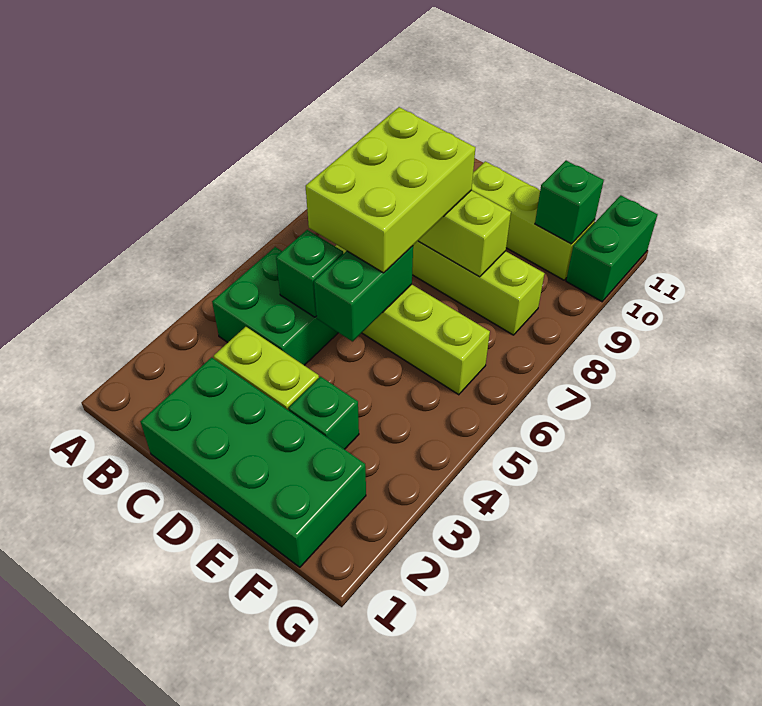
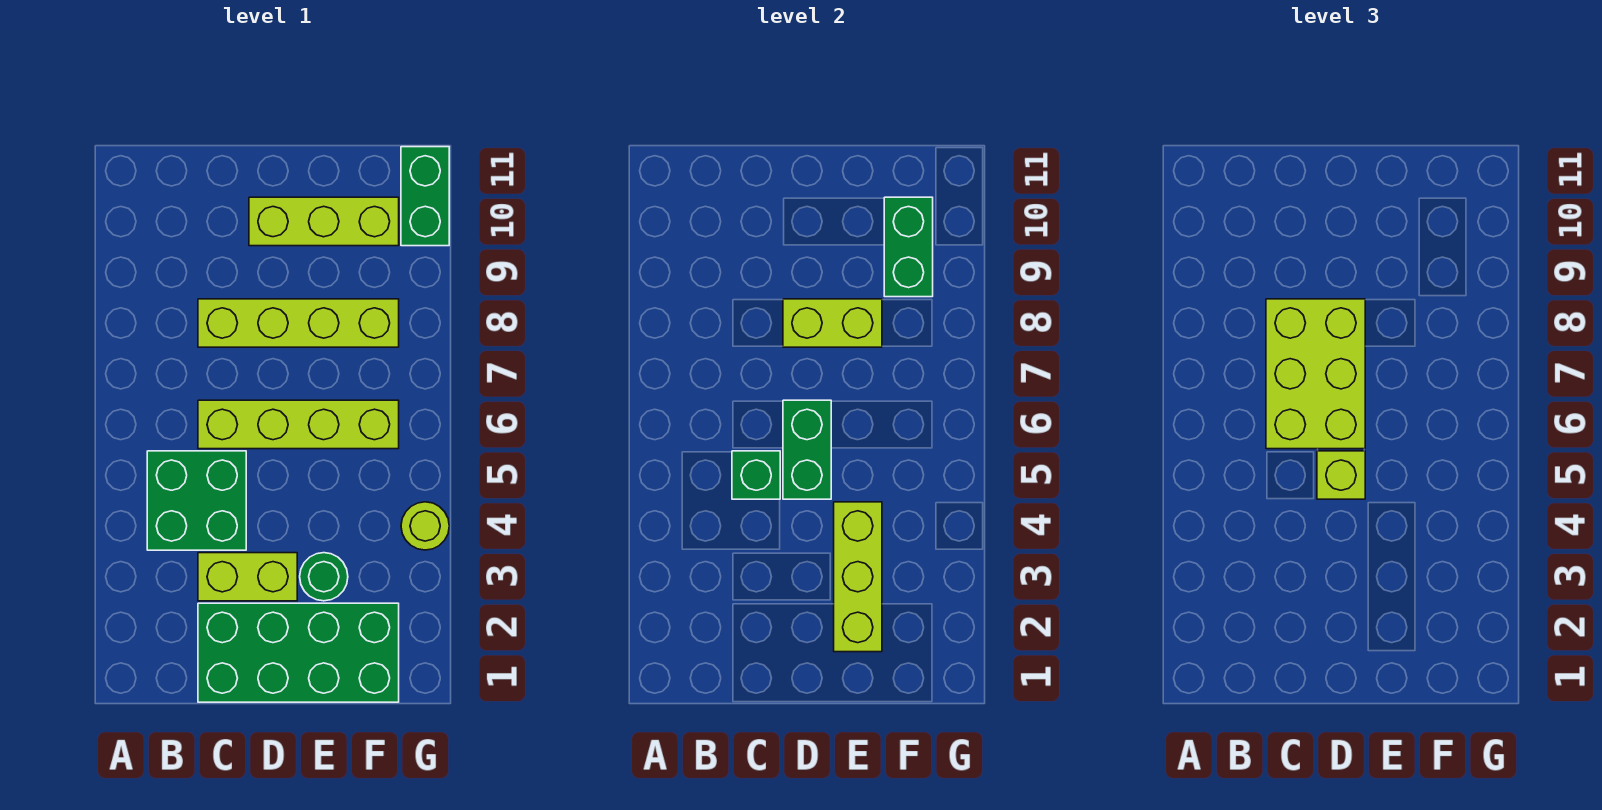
none -> lime brick D5 level 3
none -> lime brick E2:E4 level 2
green brick E3 level 1 -> green round brick E3 level 1
green brick F10 level 2 -> green brick F9:F10 level 2
none -> lime round brick G4 level 1

